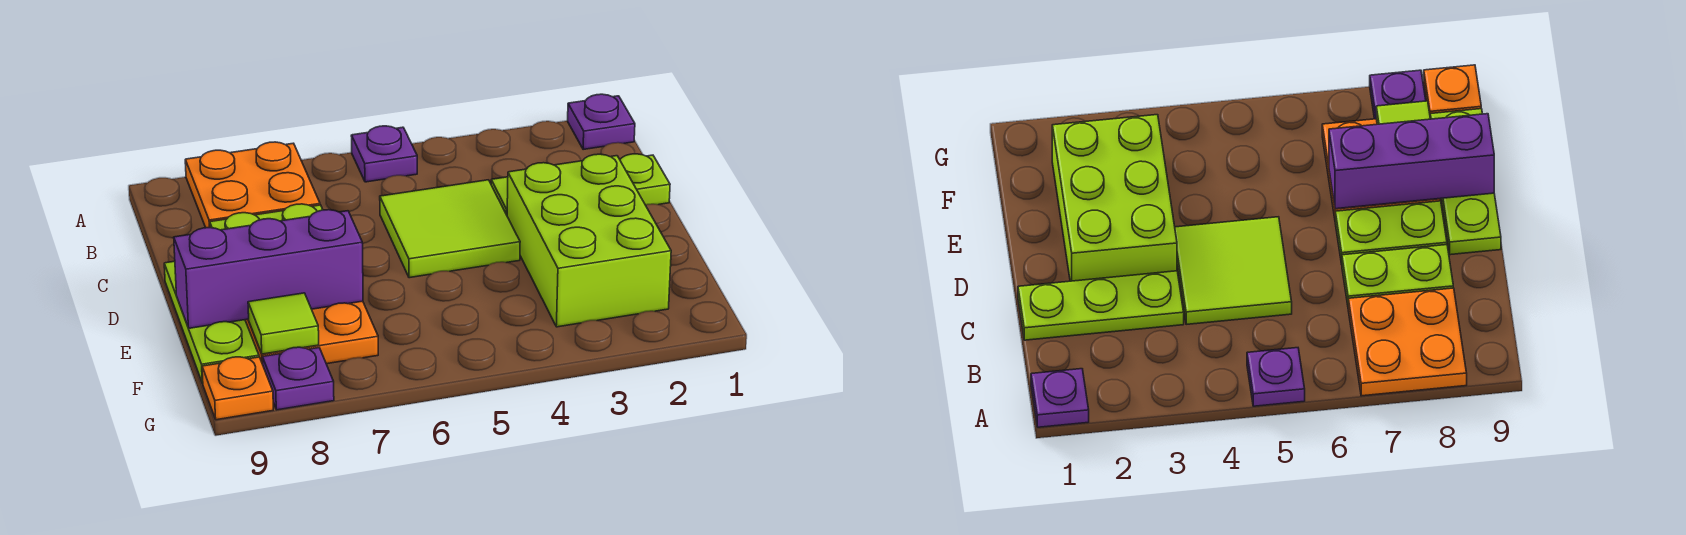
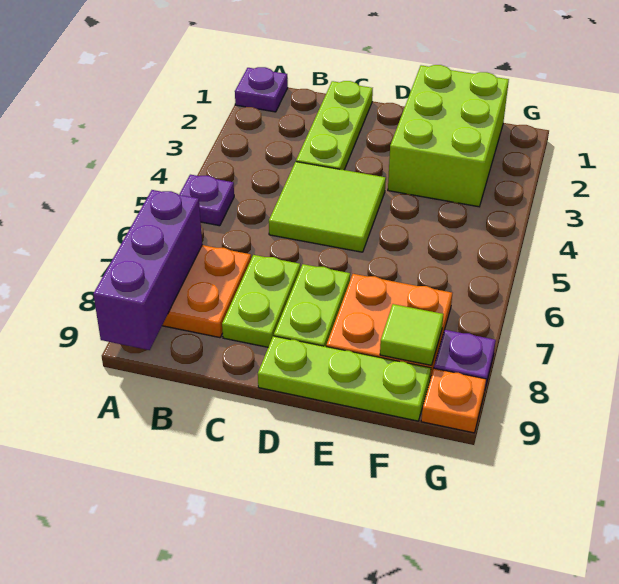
lime brick D2:F3 level 1 -> lime brick E1:F3 level 1
purple brick E7:E9 level 2 -> purple brick A7:A9 level 2

